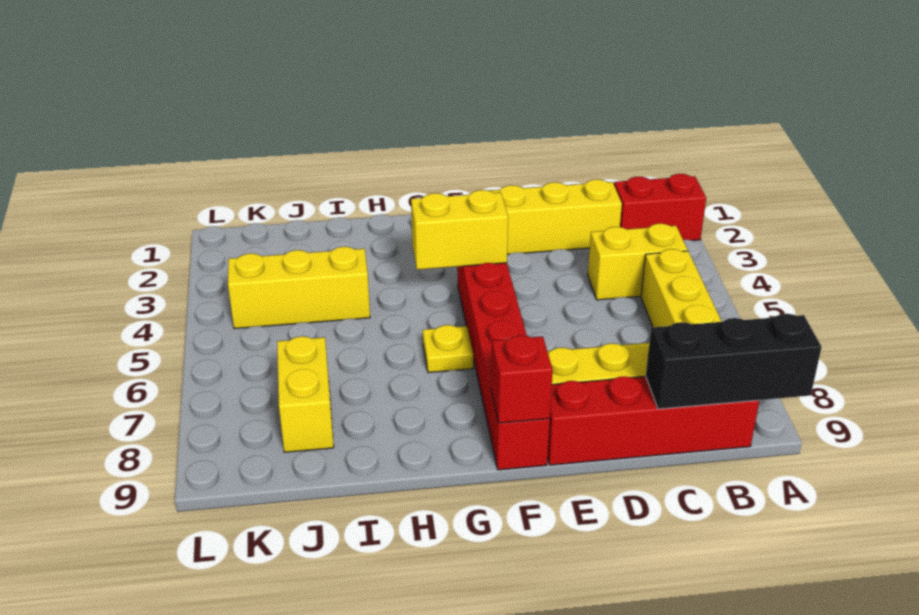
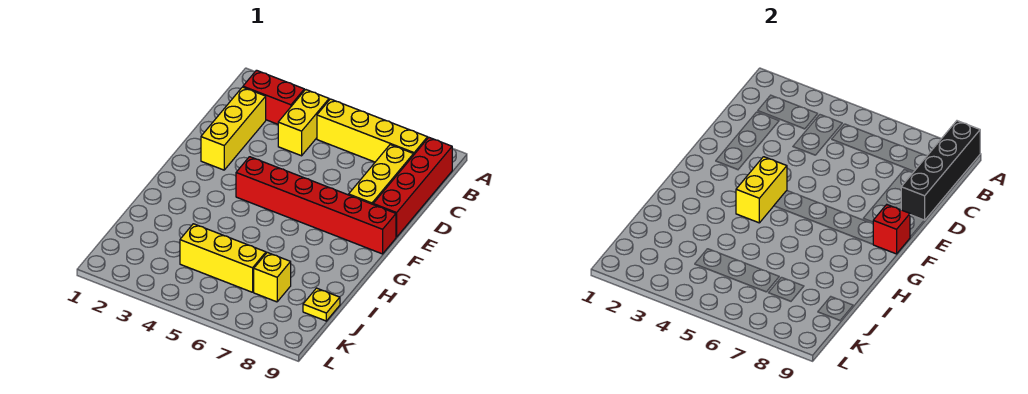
red brick A2:B2 level 1 -> red brick B2:B3 level 1
black brick A9:C9 level 2 -> black brick A9:D9 level 2
yellow plate G6 level 1 -> yellow plate J9 level 1
yellow brick I4:K4 level 1 -> yellow brick J4:J6 level 1
yellow brick J7:J8 level 1 -> yellow brick J7 level 1

